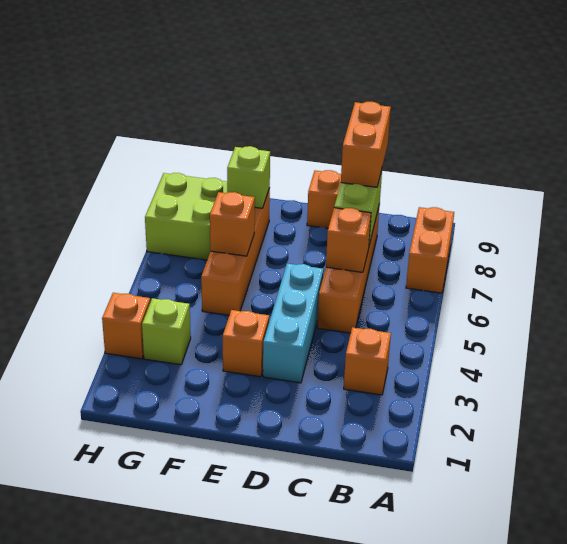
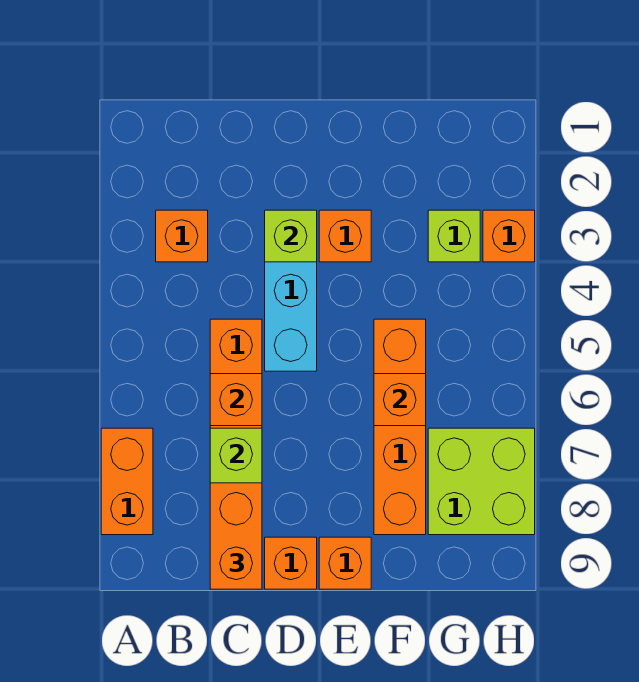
none -> orange brick E9 level 1
lime brick F8 level 2 -> lime brick D3 level 2

